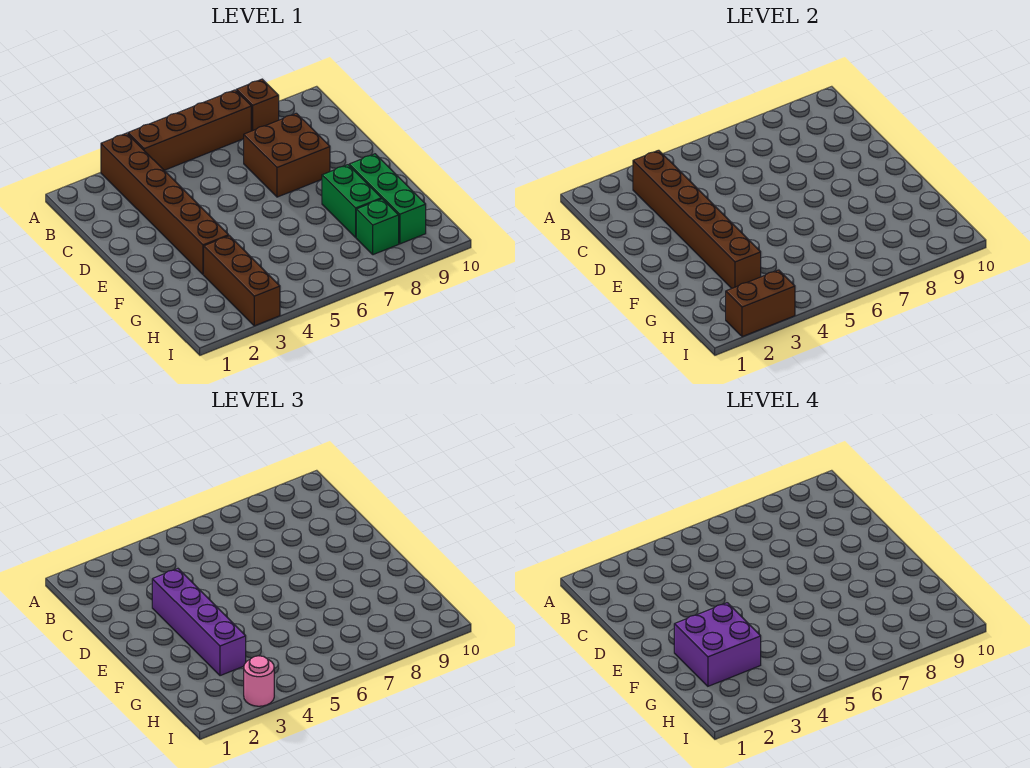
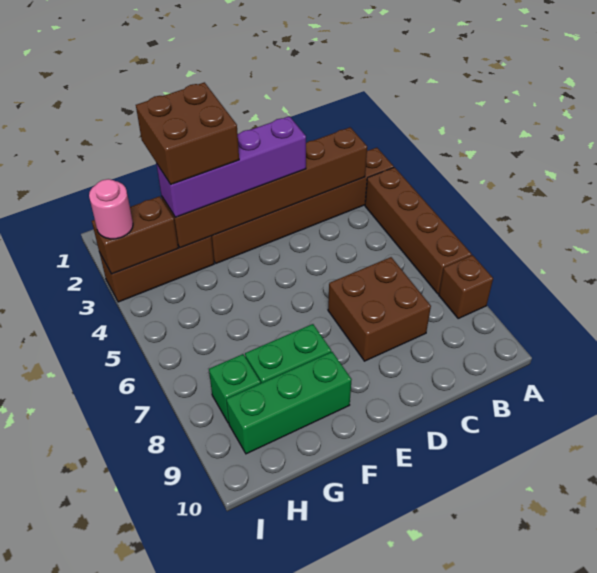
purple brick F2:G3 level 4 -> brown brick F2:G3 level 4
brown brick I2:I3 level 2 -> brown brick H3:I3 level 2

